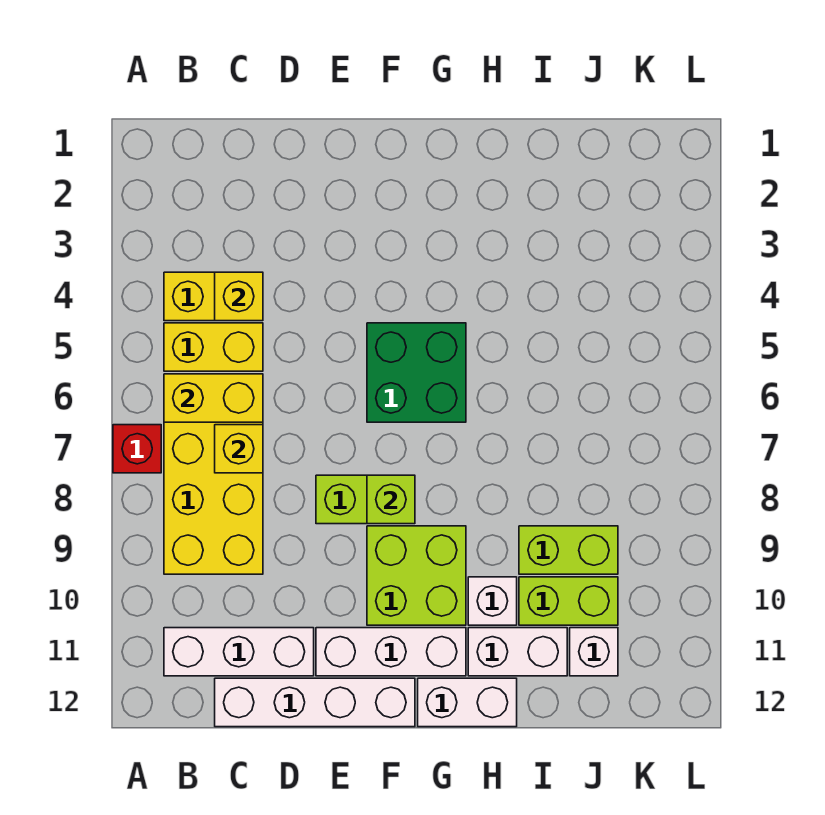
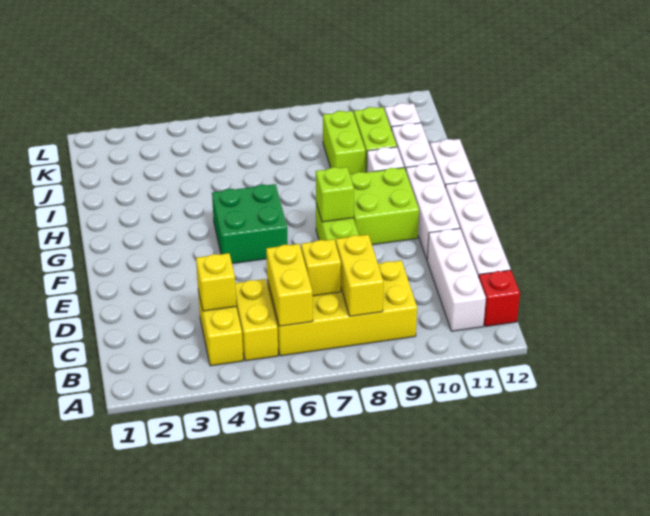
red brick A7 level 1 -> red brick B12 level 1
none -> yellow brick B8:C8 level 2

